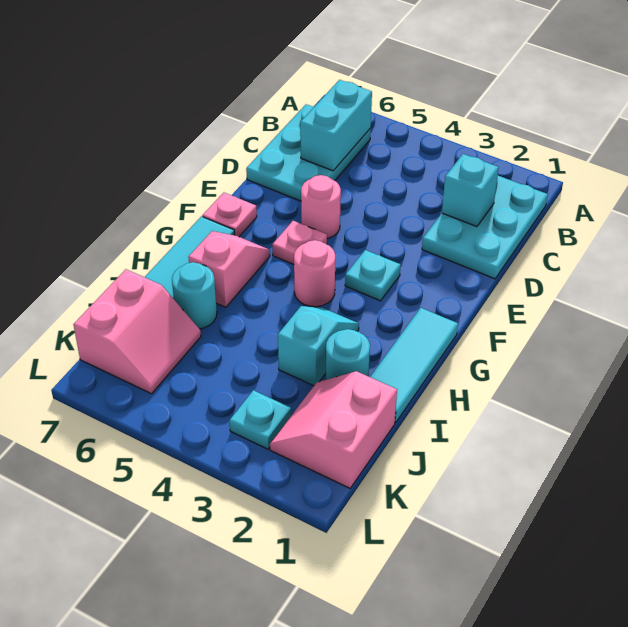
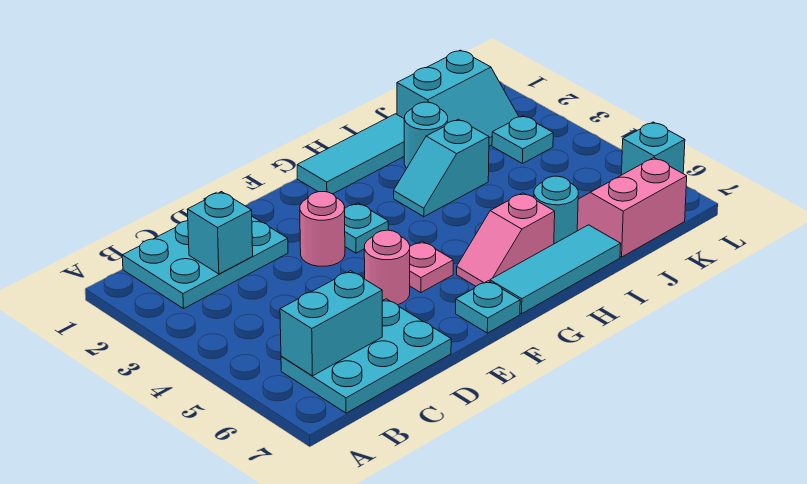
pink plate F7 level 1 -> cyan plate F7 level 1
pink round brick G4 level 1 -> pink round brick E3 level 1
pink slope J1:K2 level 1 top 1 -> cyan slope J1:K2 level 1 top 1
none -> cyan brick L6 level 1

